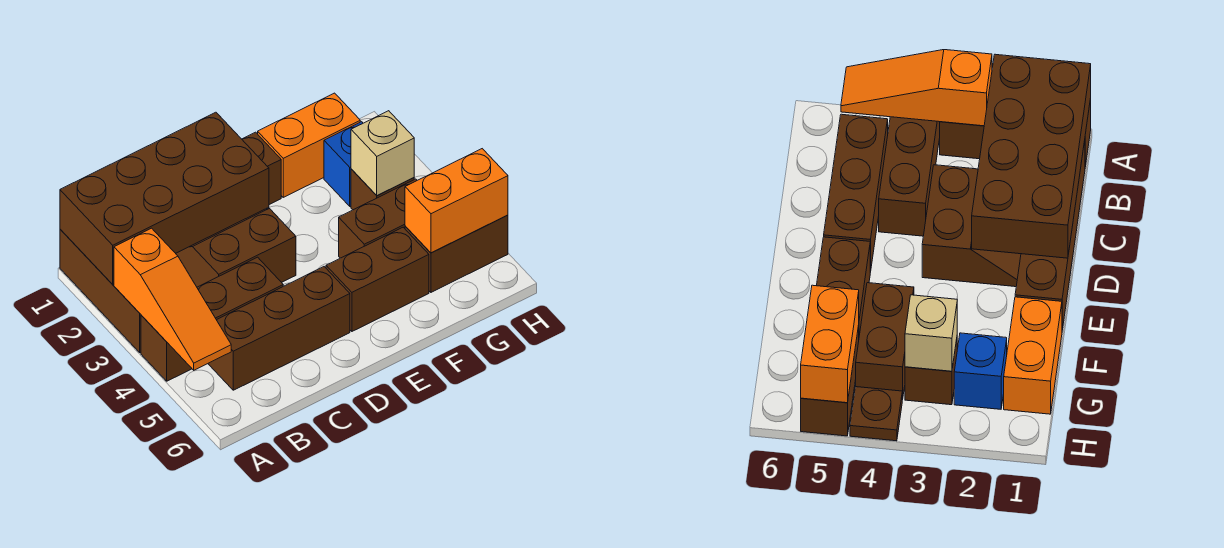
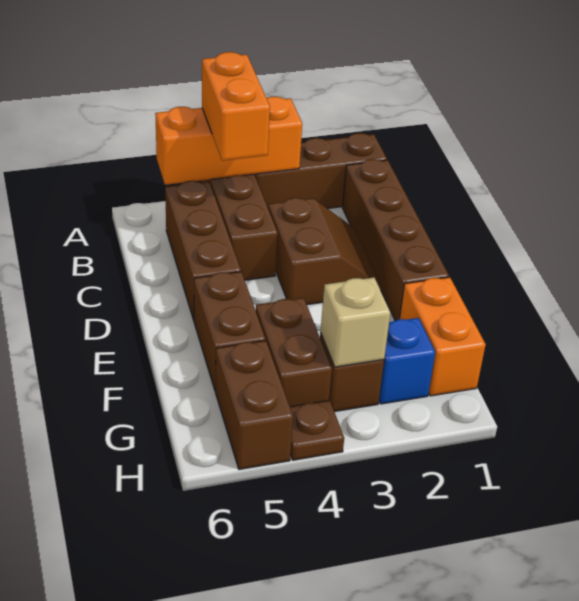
brown brick A1:D2 level 2 -> none
orange slope A3:A5 level 2 top 3 -> orange brick A3:A5 level 2
orange brick G5:H5 level 2 -> orange brick A4:B4 level 3

